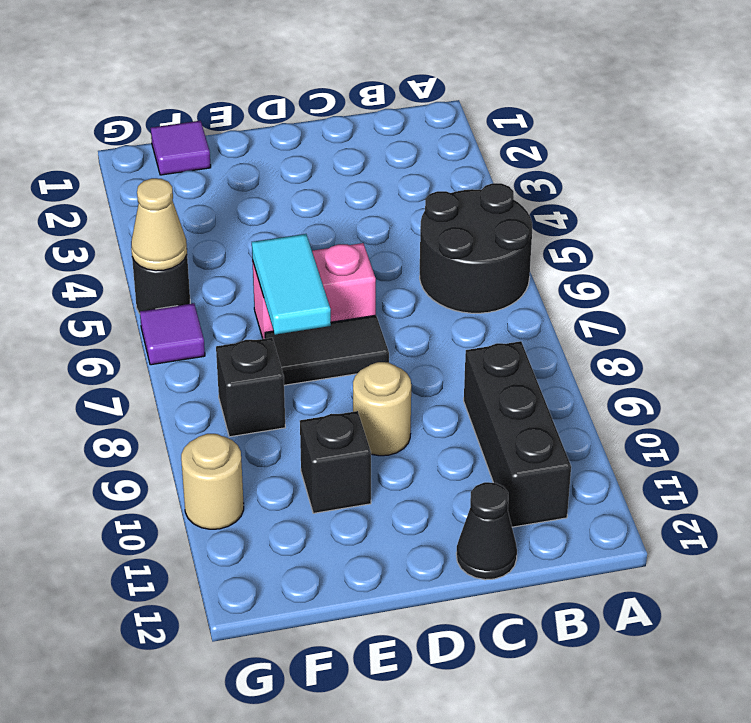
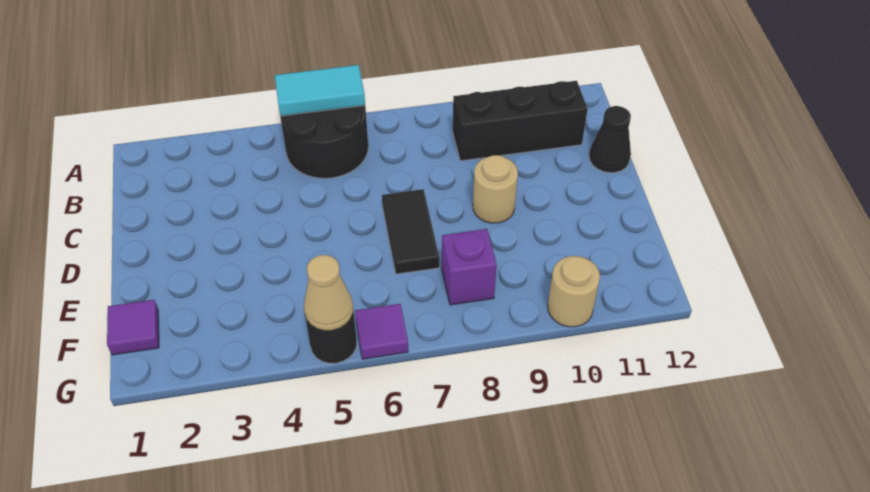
pink brick D6:E6 level 1 -> none
cyan tile E6:E7 level 2 -> cyan tile A5:A6 level 2
black brick E10 level 1 -> none
black brick F8 level 1 -> purple brick F8 level 1

